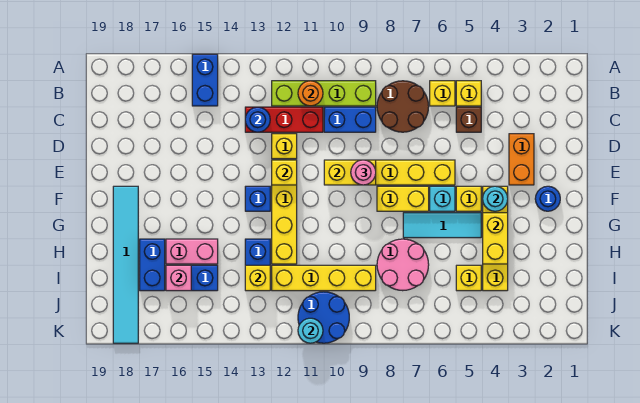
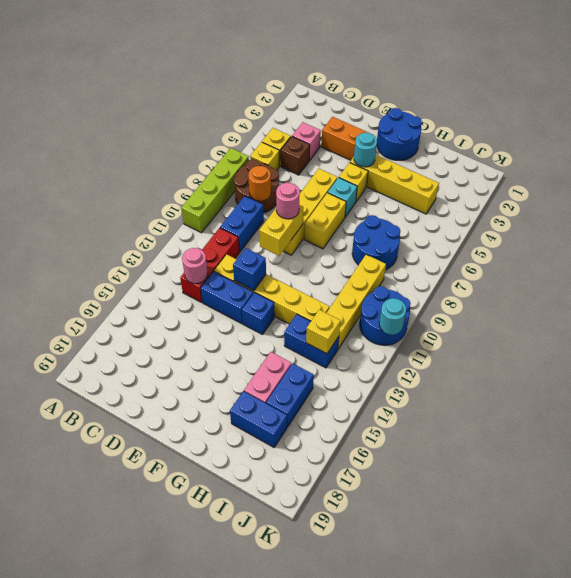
blue brick A15:B15 level 1 -> blue brick D13:E13 level 1
lime brick B9:B12 level 1 -> lime brick A7:A10 level 1
orange round brick B11 level 2 -> orange round brick C8 level 2
blue round brick C13 level 2 -> pink round brick C13 level 2
yellow brick E12 level 2 -> blue brick E12 level 2
blue round brick F2 level 1 -> blue round brick F1:G2 level 1
cyan tile F18:K18 level 1 -> none
yellow brick G4:H4 level 2 -> none
cyan tile G5:G7 level 1 -> none
pink round brick H7:I8 level 1 -> blue round brick H7:I8 level 1
yellow brick I5 level 1 -> none
pink brick I16 level 2 -> pink brick C4 level 1

